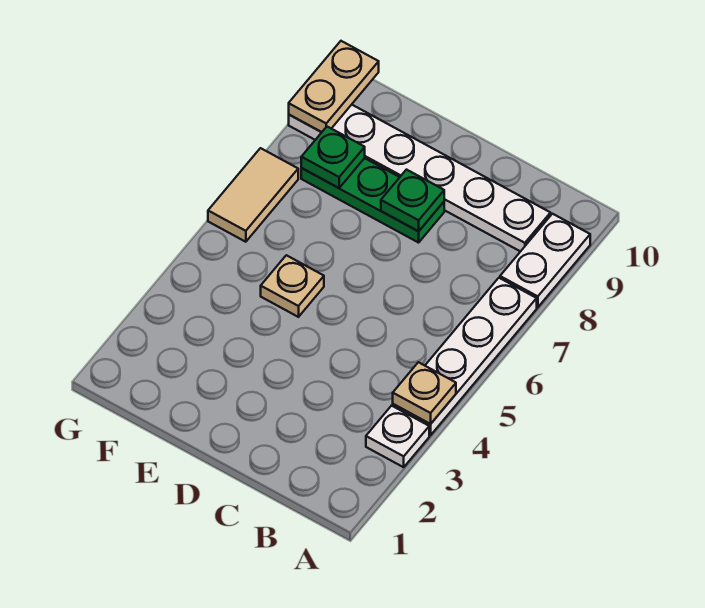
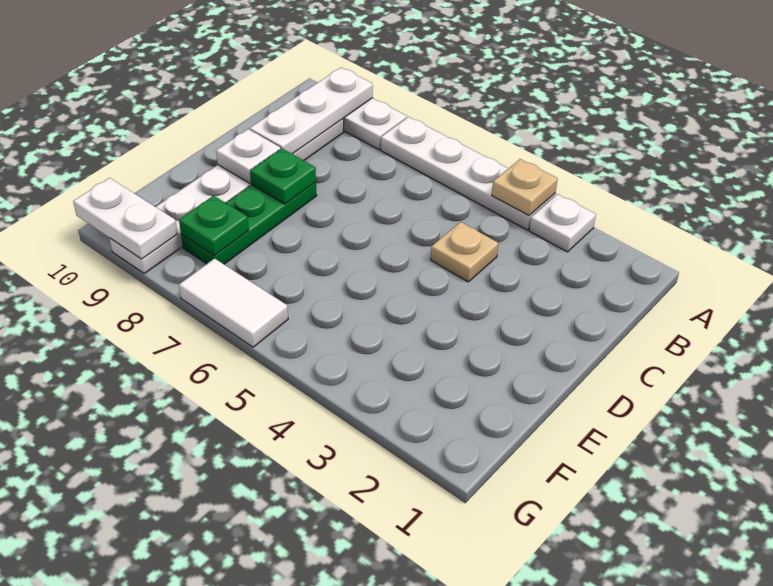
none -> white plate A9:C9 level 2
none -> white plate D9 level 2
tan plate E5 level 1 -> tan plate C4 level 1
tan tile G6:G7 level 1 -> white tile G6:G7 level 1
tan plate G9:G10 level 2 -> white plate G9:G10 level 2

